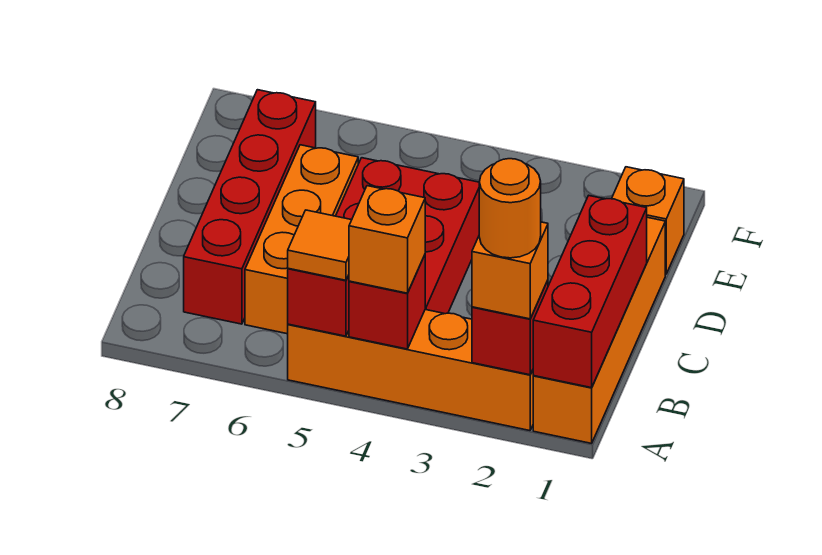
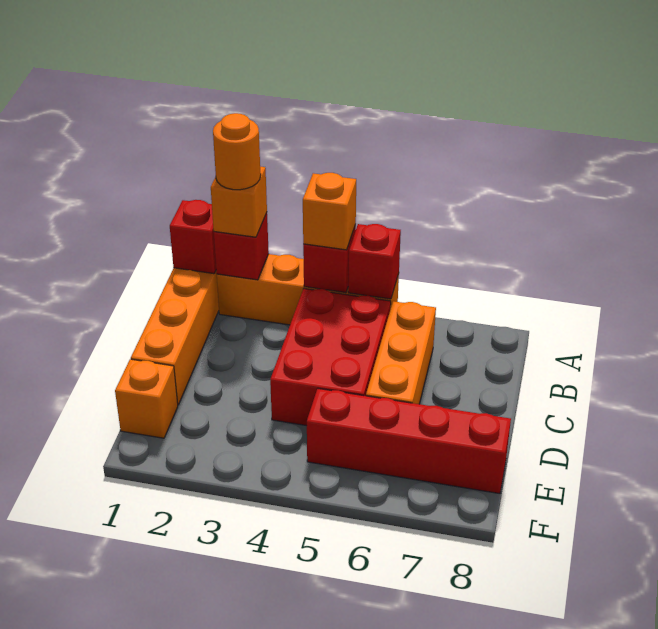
red brick A1:C1 level 2 -> red brick A1 level 2
orange tile A5 level 3 -> none
red brick B7:E7 level 1 -> red brick E5:E8 level 1

